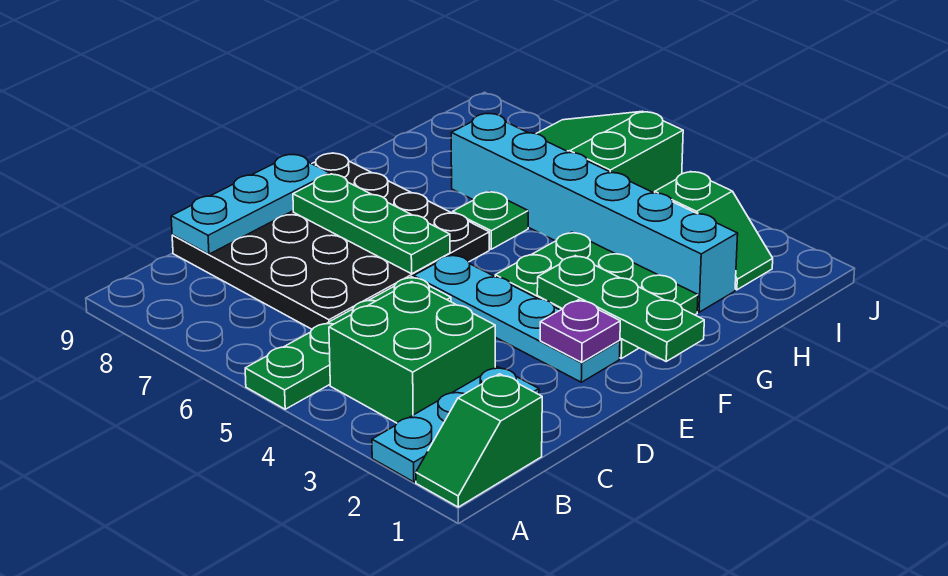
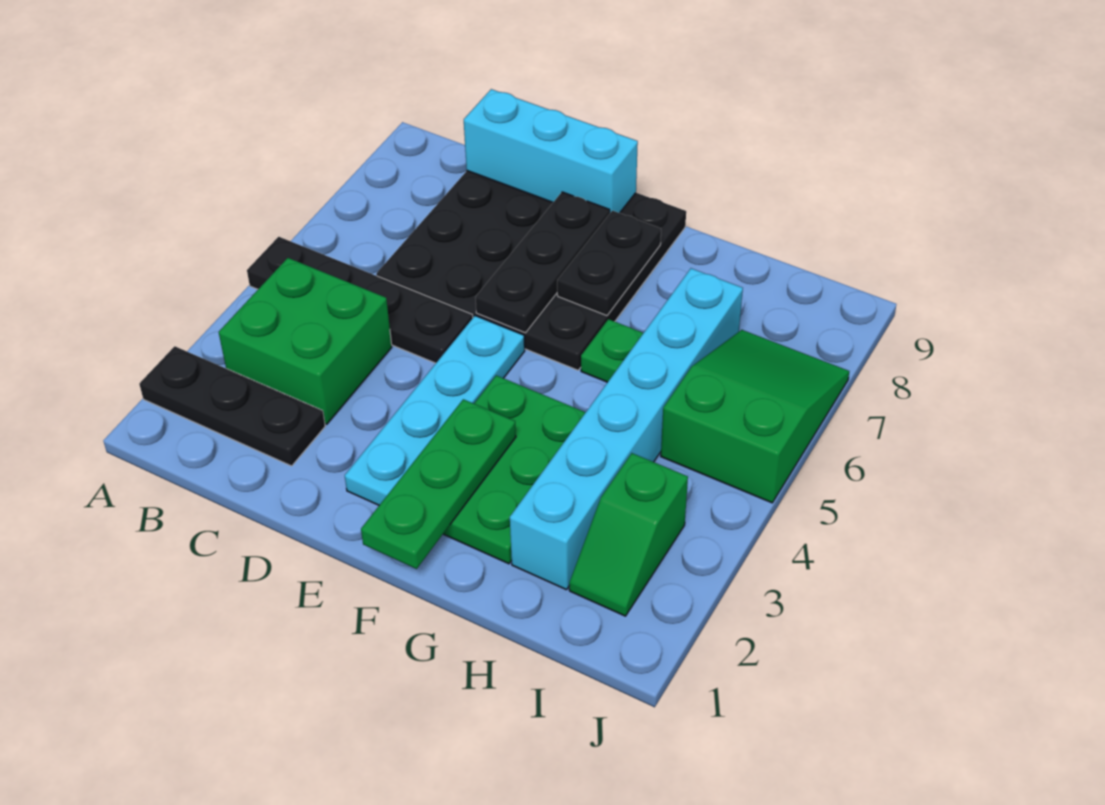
green slope A1:B1 level 1 top B -> none
cyan plate A2:C2 level 1 -> black plate A2:C2 level 1
green plate A5:D5 level 1 -> black plate A5:D5 level 1
cyan plate C9:E9 level 2 -> cyan brick C9:E9 level 2
purple plate E2 level 2 -> none
green plate E6:E8 level 2 -> black plate E6:E8 level 2
none -> black plate F7:F8 level 2

